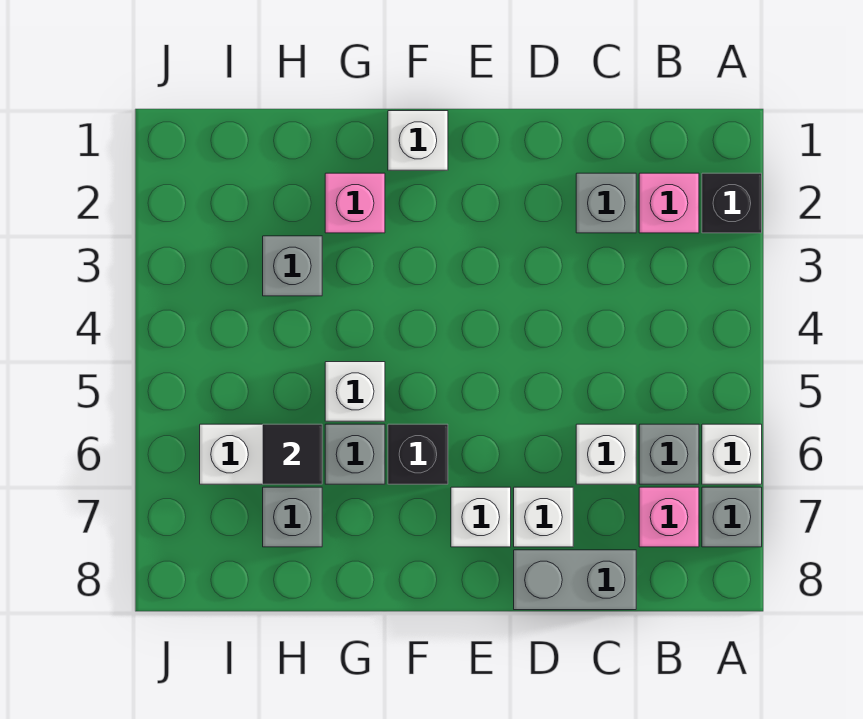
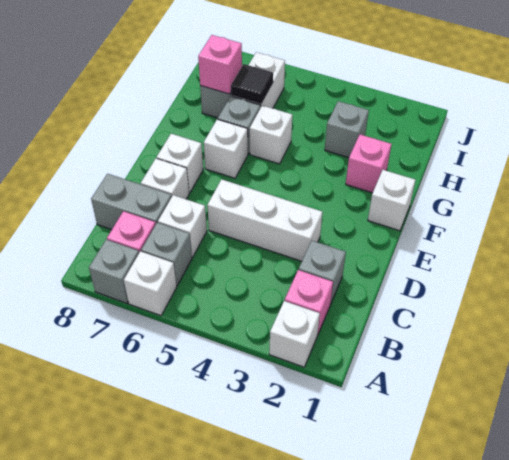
black brick A2 level 1 -> white brick A2 level 1
grey brick C8:D8 level 1 -> grey brick C7:C8 level 1
none -> white brick D3:D5 level 1
black brick F6 level 1 -> white brick F6 level 1
none -> pink brick H7 level 2

